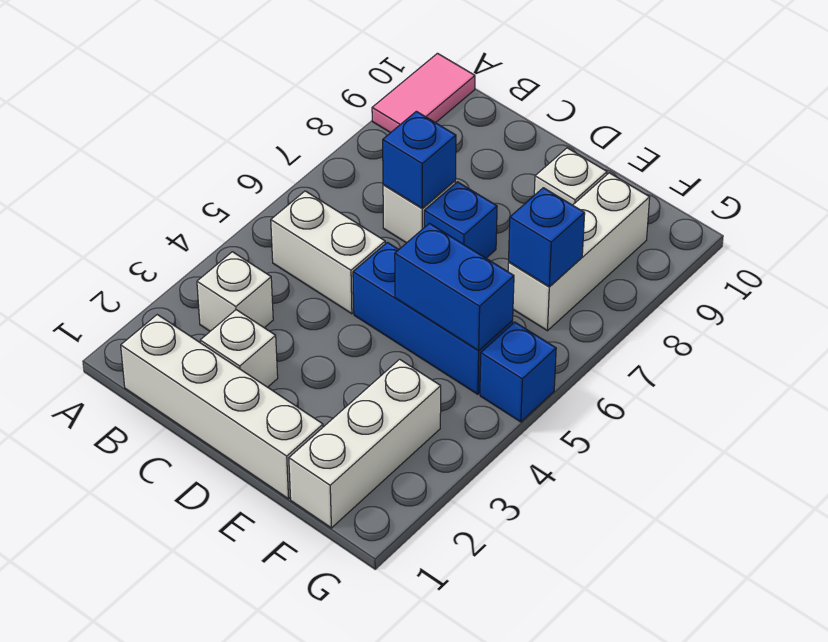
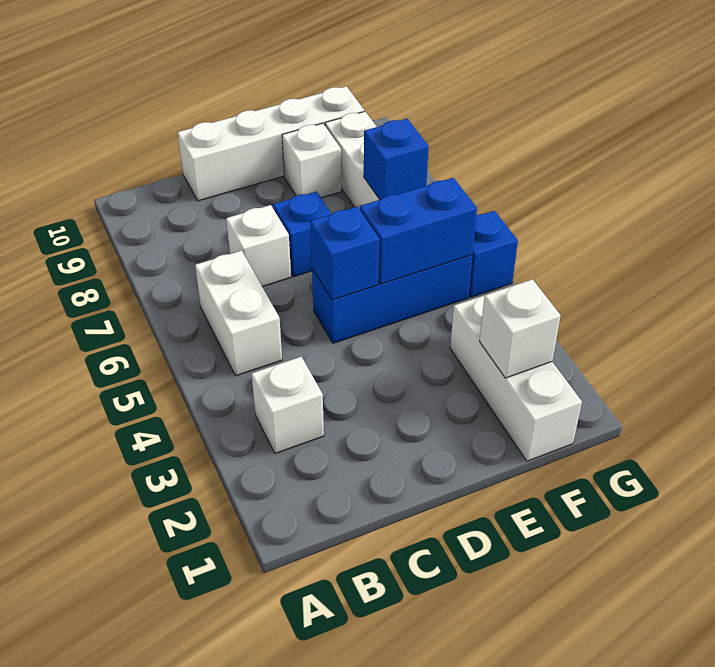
pink tile A9:A10 level 1 -> none
white brick B1:E1 level 1 -> white brick C10:F10 level 1
white brick B5:C5 level 1 -> white brick B5:B6 level 1
white brick C2 level 1 -> white brick F2 level 2
blue brick C7 level 2 -> blue brick D5 level 2

